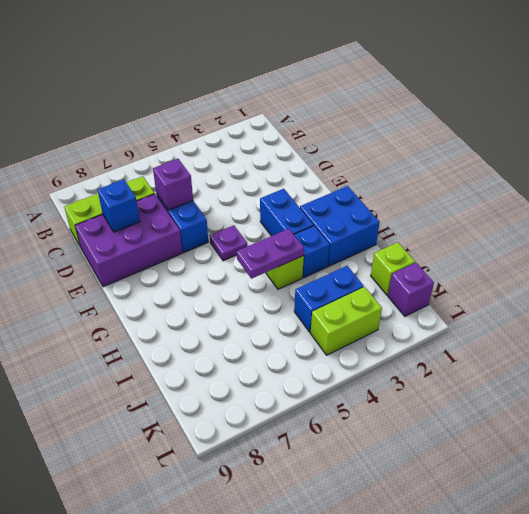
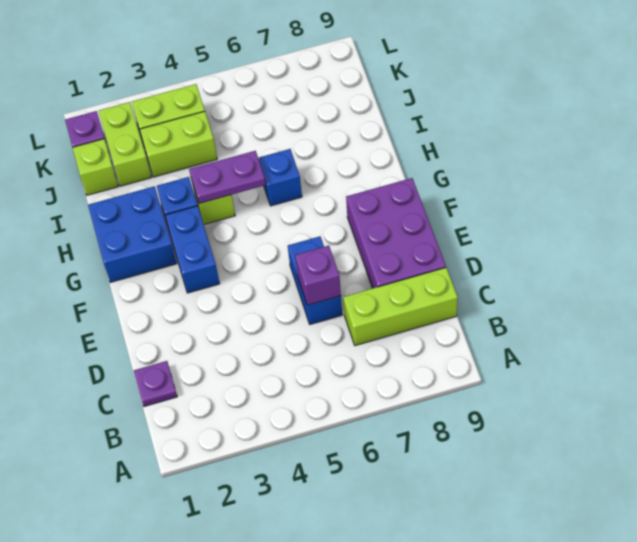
purple brick D7:E9 level 1 -> purple brick D8:F9 level 1
blue brick D8 level 2 -> blue brick H6 level 1
purple plate F5 level 1 -> purple plate C1 level 1
none -> lime brick J2:K2 level 1
blue brick J3:J4 level 1 -> lime brick J3:J4 level 1

